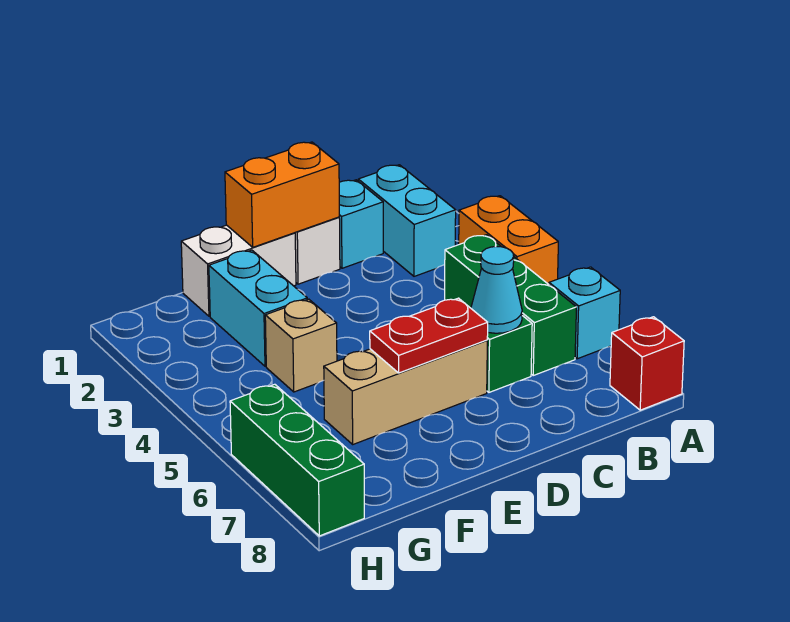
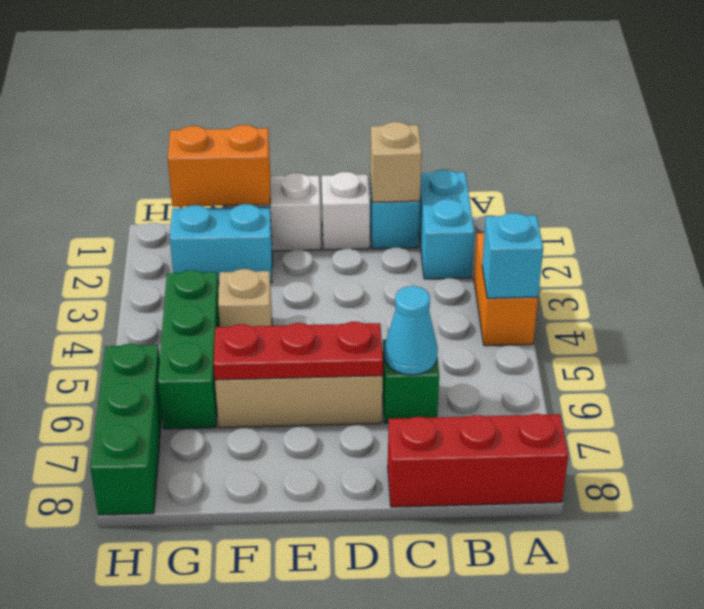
cyan brick A6 level 1 -> cyan brick A4 level 2
red brick A8 level 1 -> red brick A8:C8 level 1
green brick B4:B6 level 1 -> green brick G4:G6 level 1
none -> tan brick C1 level 2
orange brick D1:E1 level 2 -> orange brick F1:G1 level 2
red plate D6:E6 level 2 -> red plate D6:F6 level 2
cyan brick F2:F3 level 1 -> cyan brick F2:G2 level 1

